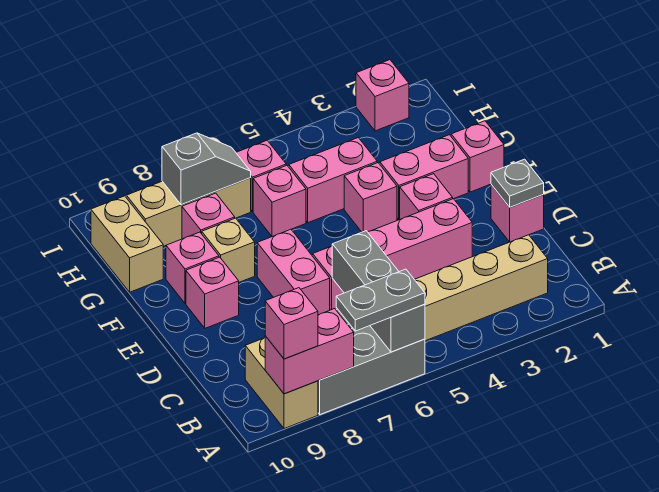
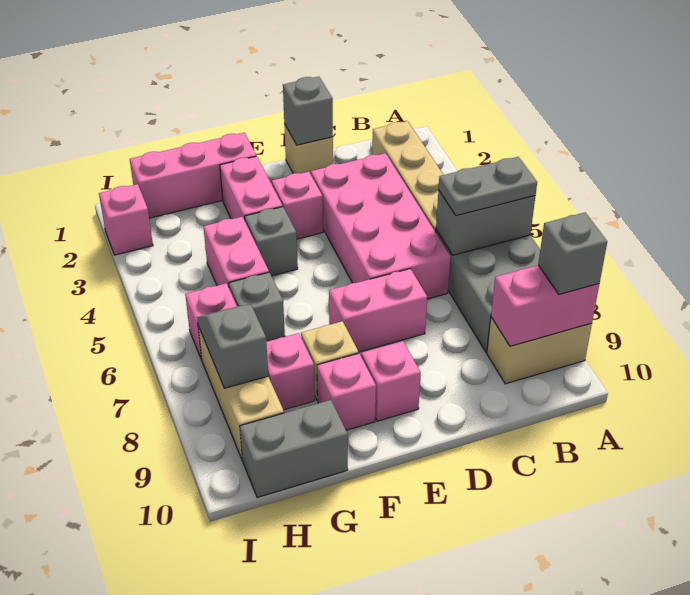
grey brick A6:C6 level 2 -> grey brick A6:B6 level 2
grey plate A6:A7 level 3 -> grey plate A6:B6 level 3
pink brick A8:A9 level 2 -> pink brick A9:B9 level 2
pink brick A9 level 3 -> grey brick A9 level 3
pink brick D1 level 1 -> tan brick D1 level 1
grey plate D1 level 2 -> grey brick D1 level 2
pink brick D3:D6 level 1 -> pink brick C3:D6 level 1
pink brick F1 level 1 -> pink brick F1:H1 level 1
pink brick F4 level 1 -> grey brick F4 level 1
pink brick G6 level 1 -> grey brick G6 level 1
tan brick G10:H10 level 1 -> grey brick G10:H10 level 1

